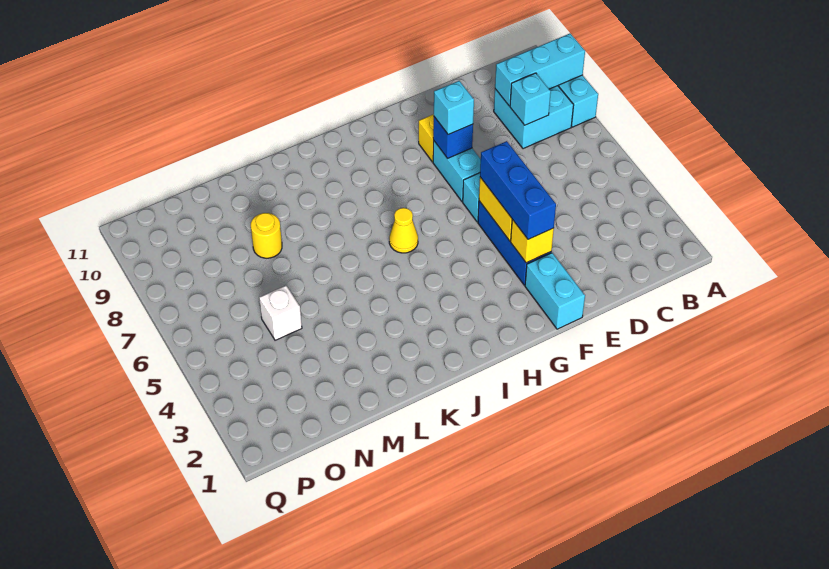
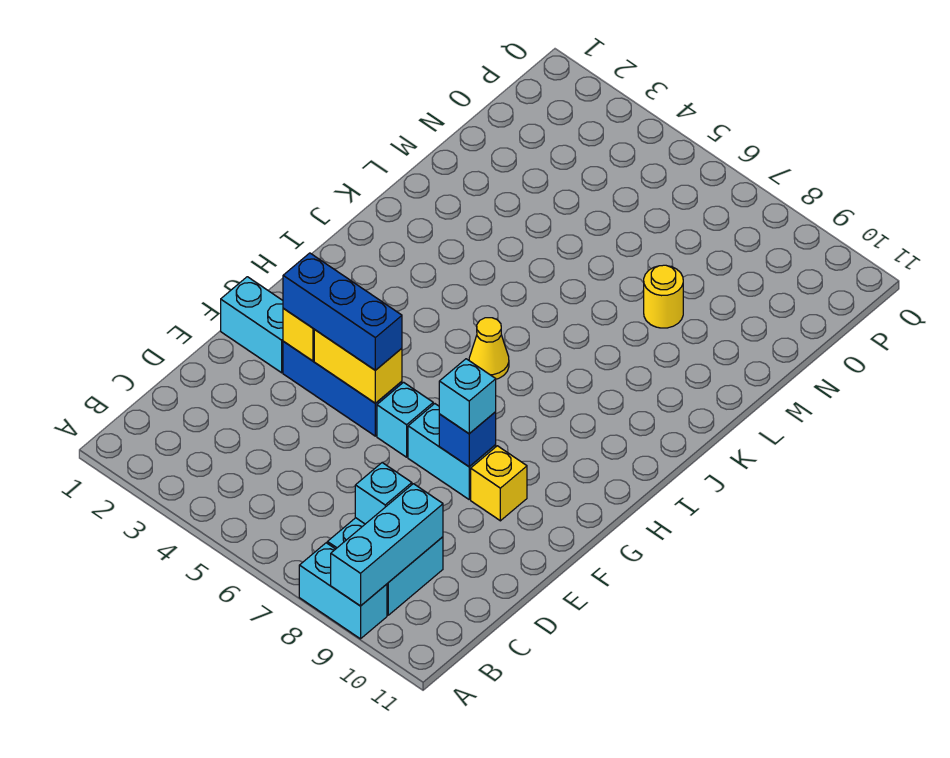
white brick N5 level 1 -> none

